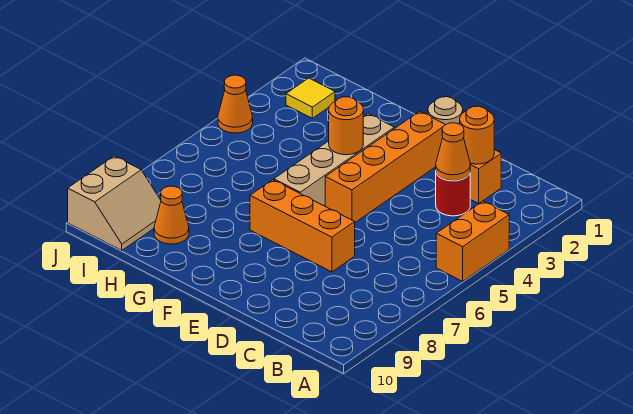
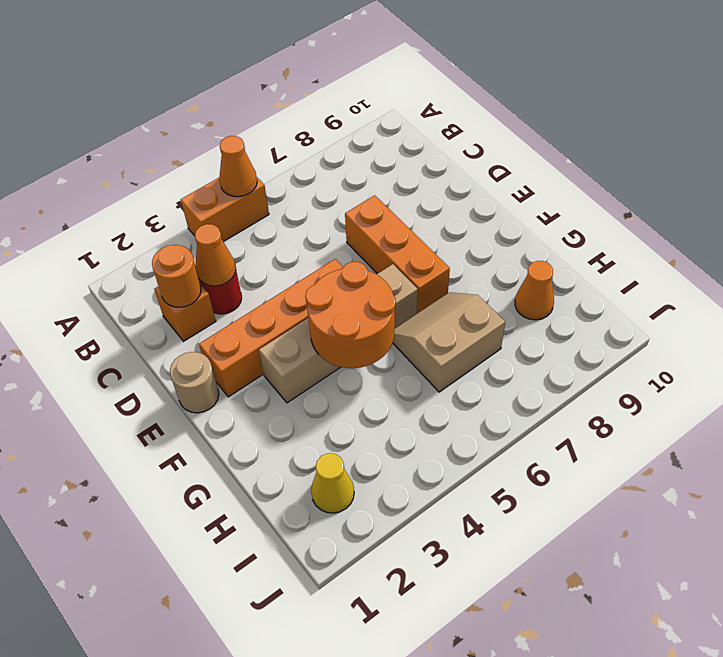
orange round brick F4 level 2 -> orange round brick F4:G5 level 2
yellow tile I2 level 1 -> yellow cone I2 level 1
tan slope I9:J10 level 1 top J -> tan slope G6:H7 level 1 top H
orange cone J4 level 1 -> orange cone A5 level 2

